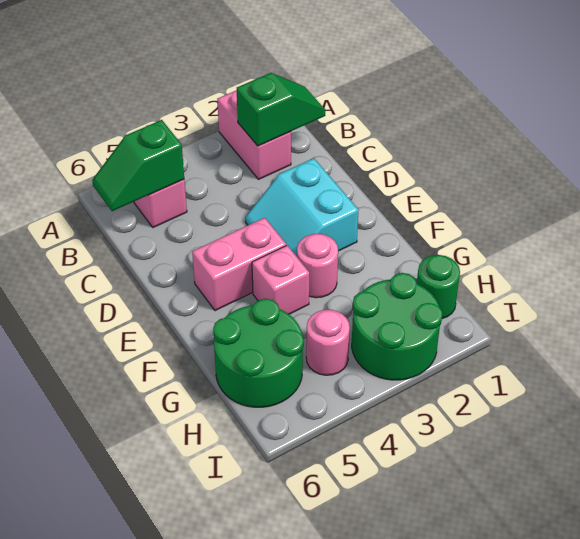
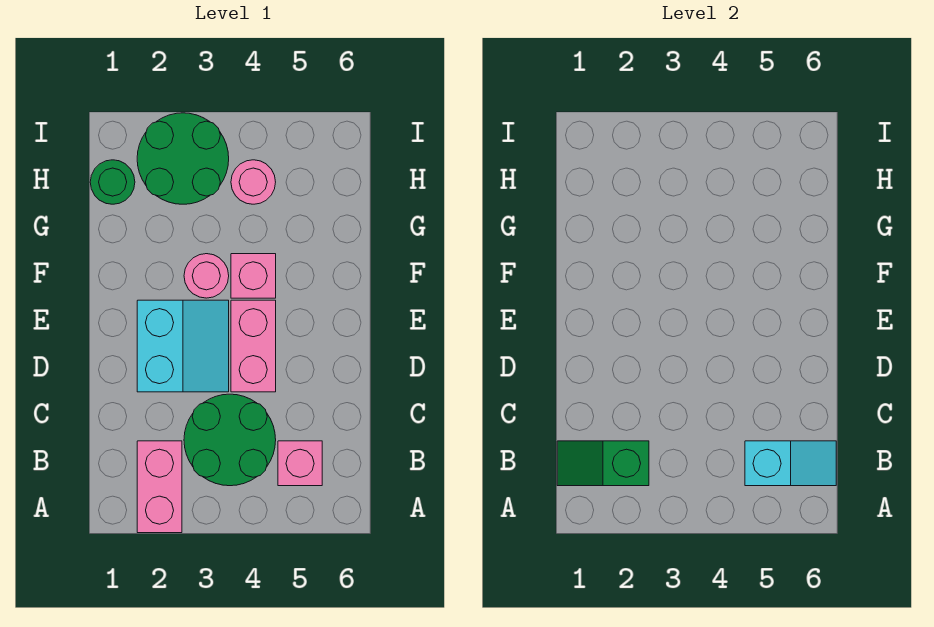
green slope B5:B6 level 2 top 5 -> cyan slope B5:B6 level 2 top 5
pink brick E4:E5 level 1 -> pink brick D4:E4 level 1
green round brick G5:H6 level 1 -> green round brick B3:C4 level 1

